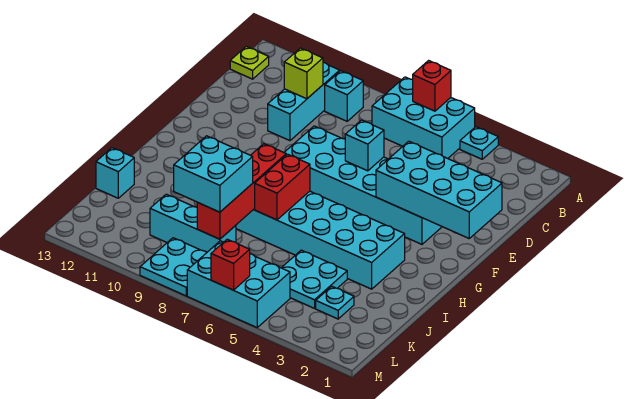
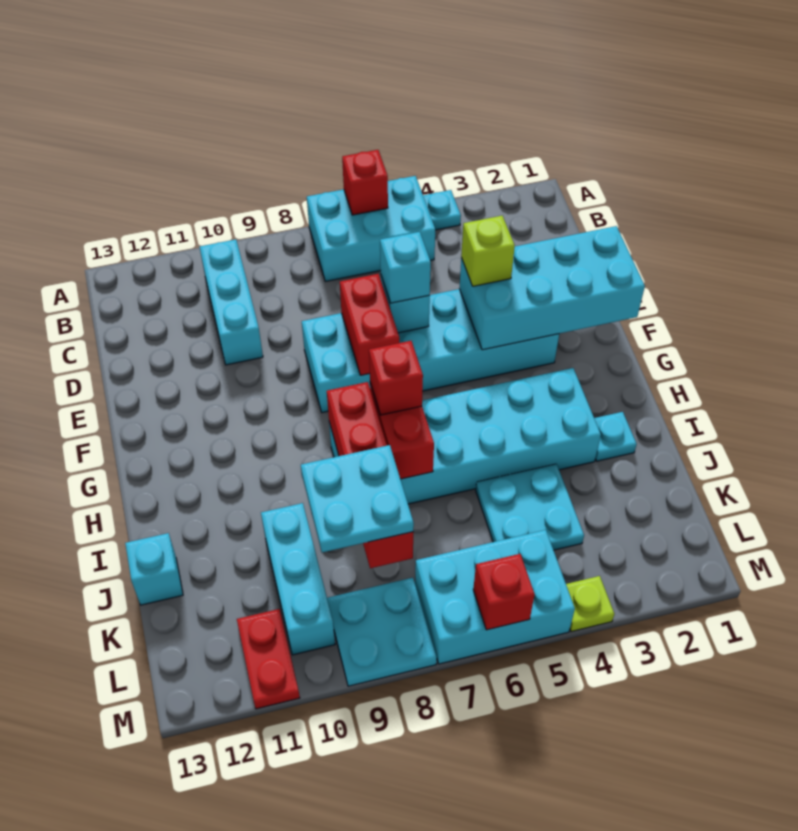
cyan brick B9 level 1 -> cyan brick E6 level 3
lime plate B13 level 1 -> lime plate M4 level 1
lime brick C10 level 2 -> lime brick E4 level 3
none -> red brick E7:F7 level 2
none -> red brick H7 level 3
cyan brick J8:K9 level 3 -> cyan plate J8:K9 level 3
cyan plate K3 level 1 -> cyan plate I2 level 1
cyan brick K8:K10 level 1 -> cyan brick J10:L10 level 1
none -> red plate L11:M11 level 1

